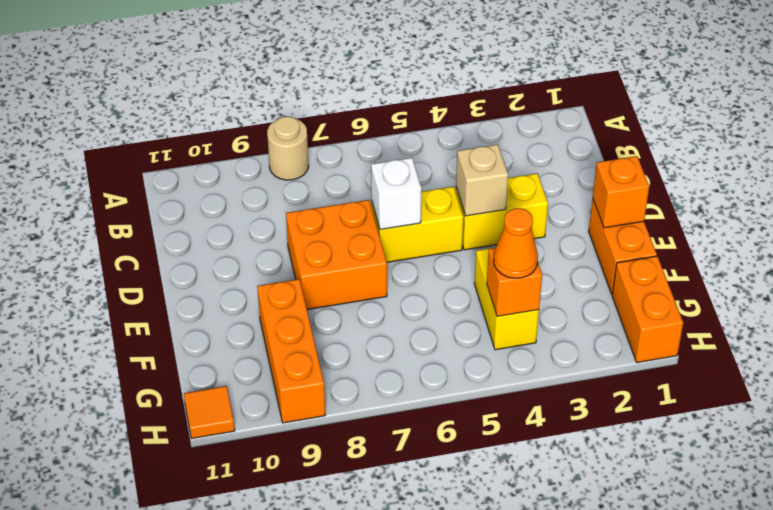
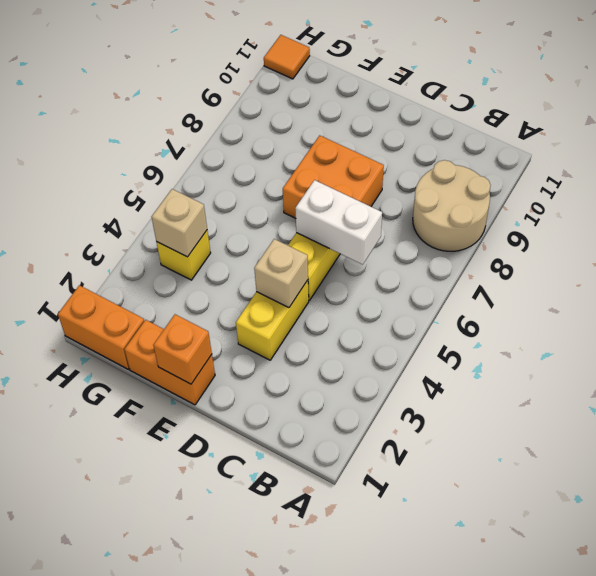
tan round brick A8 level 1 -> tan round brick A8:B9 level 1
white brick D6 level 2 -> white brick C6:D6 level 2
yellow brick F4:G4 level 1 -> yellow brick G4 level 1
orange brick F9:H9 level 1 -> none
orange brick G4 level 2 -> tan brick G4 level 2
orange cone G4 level 3 -> none

